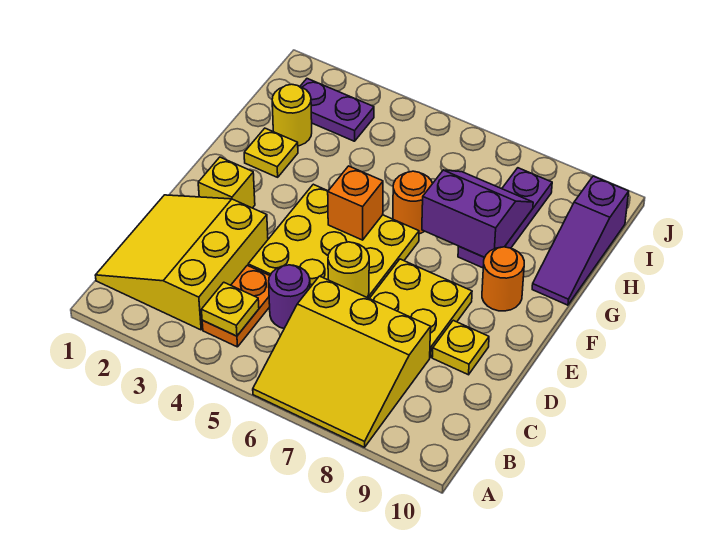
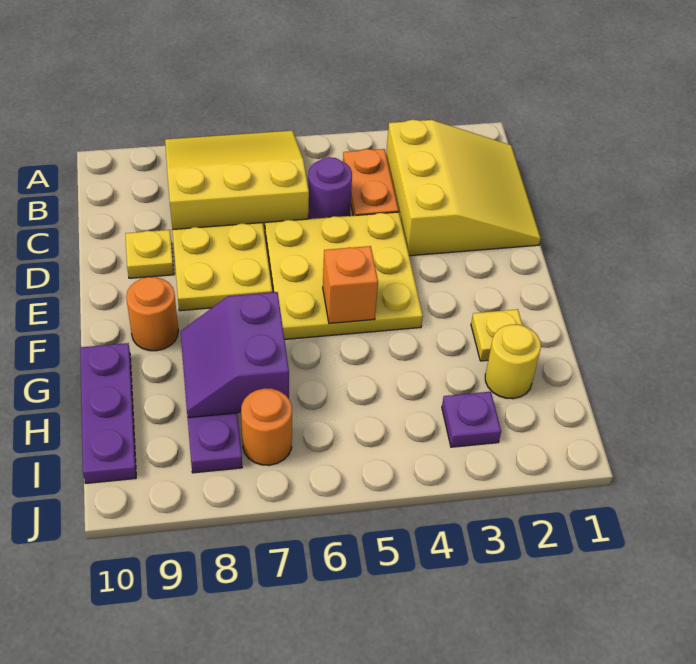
yellow plate B4 level 2 -> none
yellow round brick D6 level 2 -> none
yellow brick E2 level 1 -> none
orange round brick G6 level 1 -> orange round brick I7 level 1
purple slope G7:H8 level 2 top G -> purple slope G7:H8 level 2 top 7
purple slope G10:I10 level 1 top I -> purple plate G10:I10 level 1
purple plate I2:I3 level 1 -> purple plate I3 level 1

